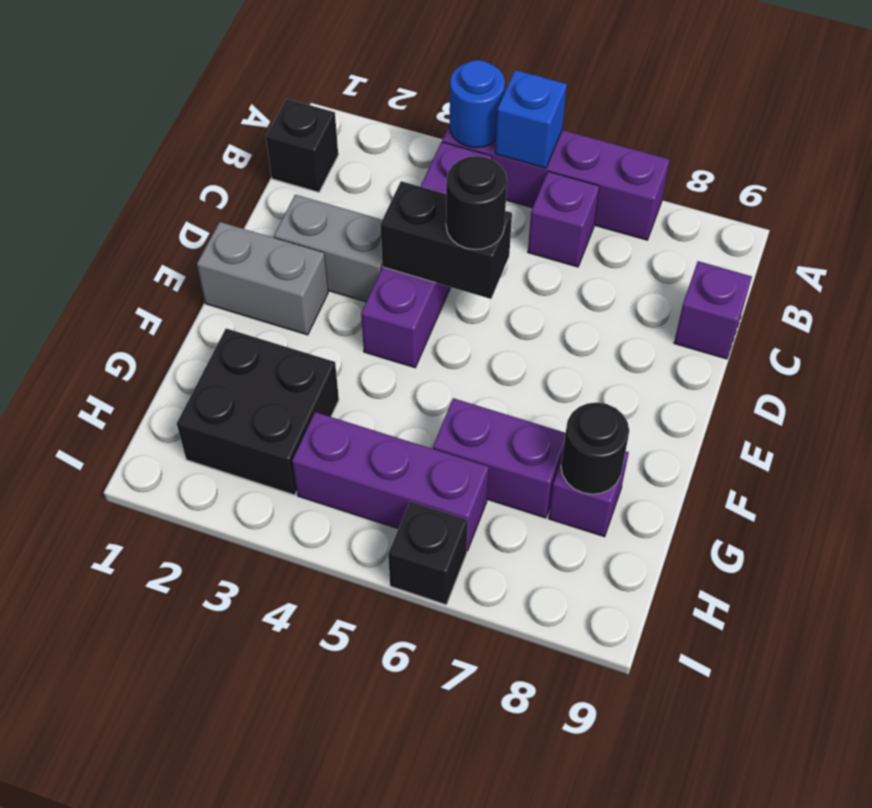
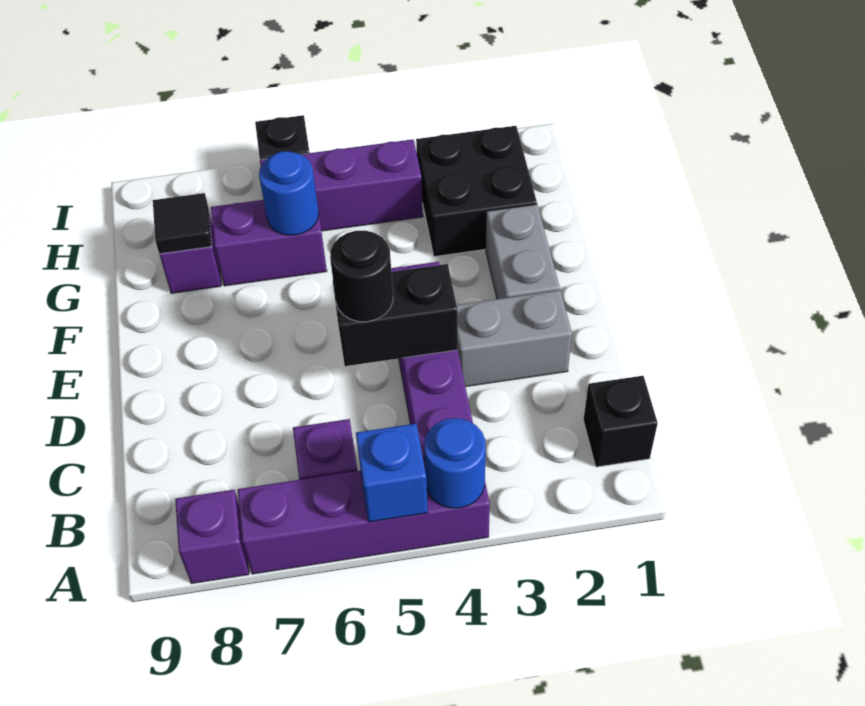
purple brick C9 level 1 -> purple brick A8 level 1
grey brick E1:E2 level 1 -> grey brick E2:F2 level 1
none -> blue round brick G6 level 2
black round brick G8 level 2 -> black tile G8 level 2

